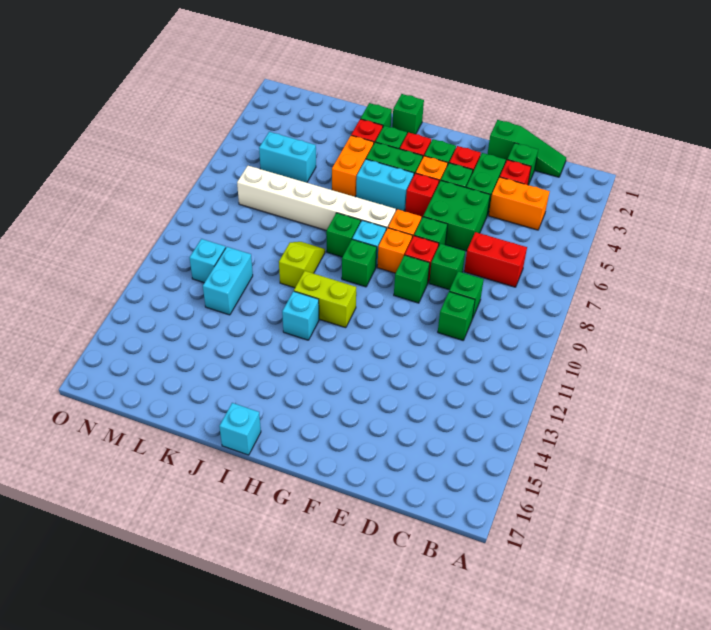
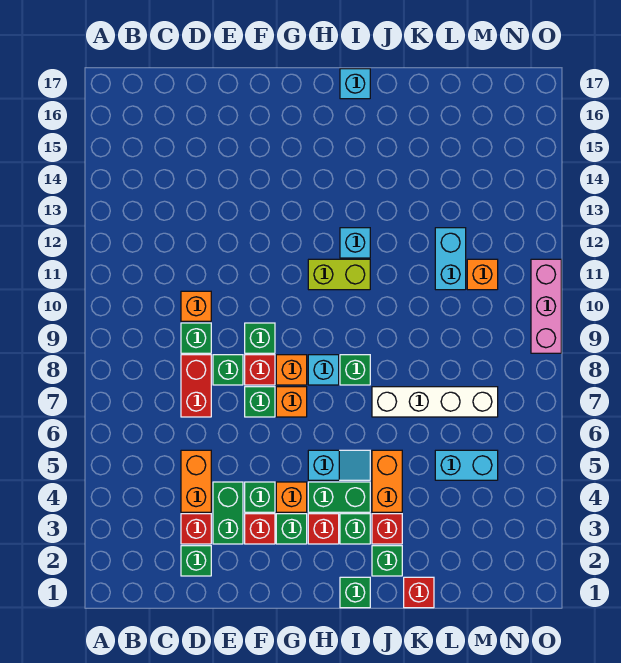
green slope C1:E1 level 1 top E -> none
orange brick C4:D4 level 1 -> orange brick D4:D5 level 1
red brick C7:D7 level 1 -> red brick D7:D8 level 1
green brick D10 level 1 -> orange brick D10 level 1
green brick E5:F6 level 1 -> none
red brick G5 level 1 -> red brick K1 level 1
cyan brick H5:I5 level 1 -> cyan slope H5:I5 level 1 top H
white brick H7:M7 level 1 -> white brick J7:M7 level 1
green brick H9 level 1 -> none
lime slope J9:J10 level 1 top 10 -> none
cyan brick M11 level 1 -> orange brick M11 level 1
none -> pink brick O9:O11 level 1

